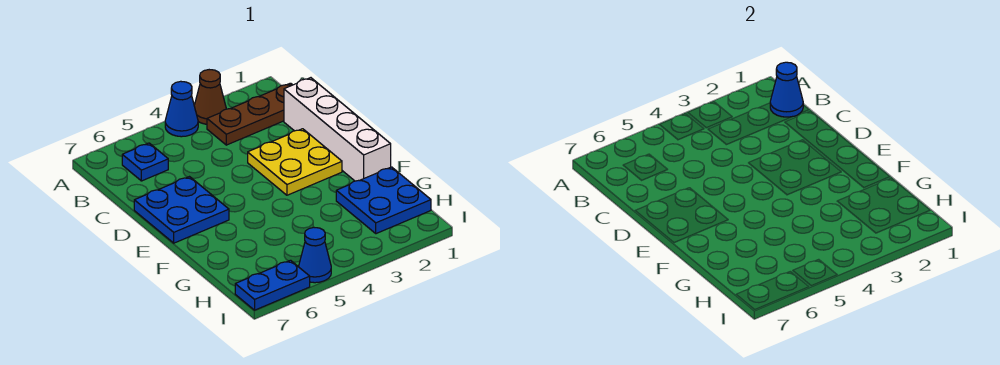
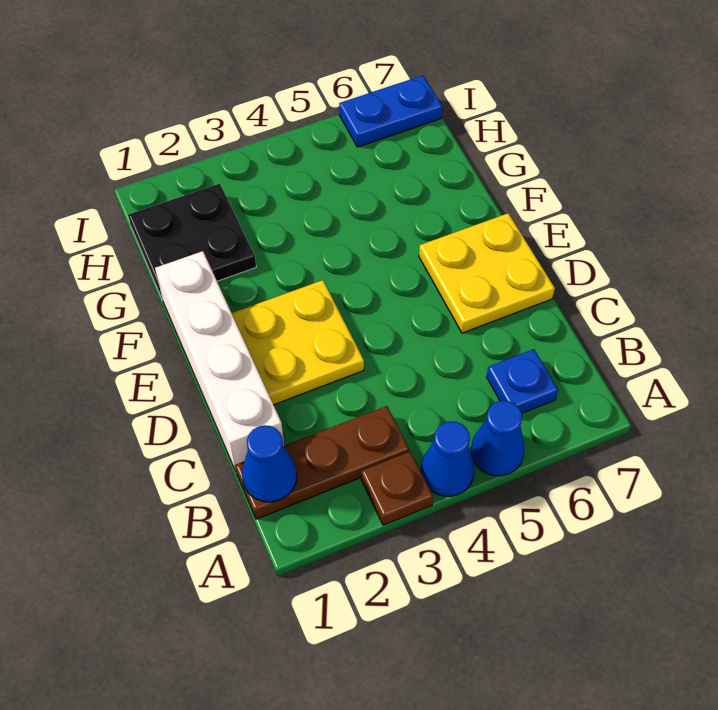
brown cone A3 level 1 -> brown plate A3 level 1
blue plate D6:E7 level 1 -> yellow plate D6:E7 level 1
blue plate G1:H2 level 1 -> black plate G1:H2 level 1
blue cone I5 level 1 -> blue cone A5 level 1

